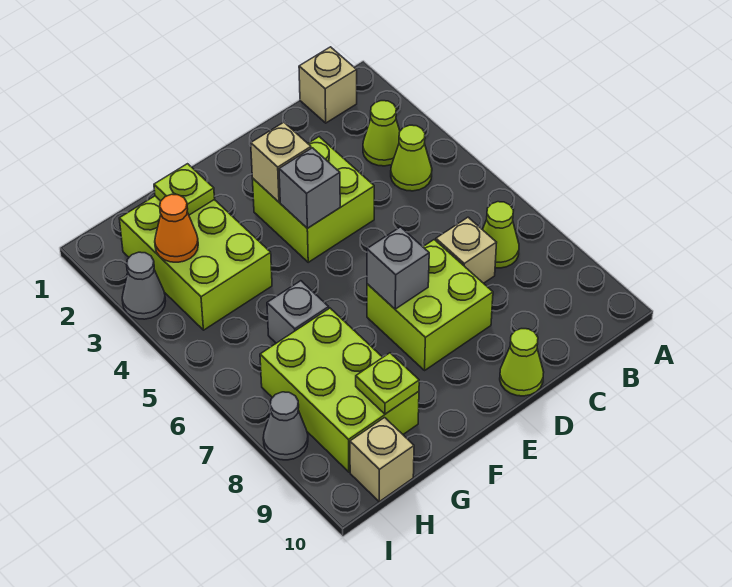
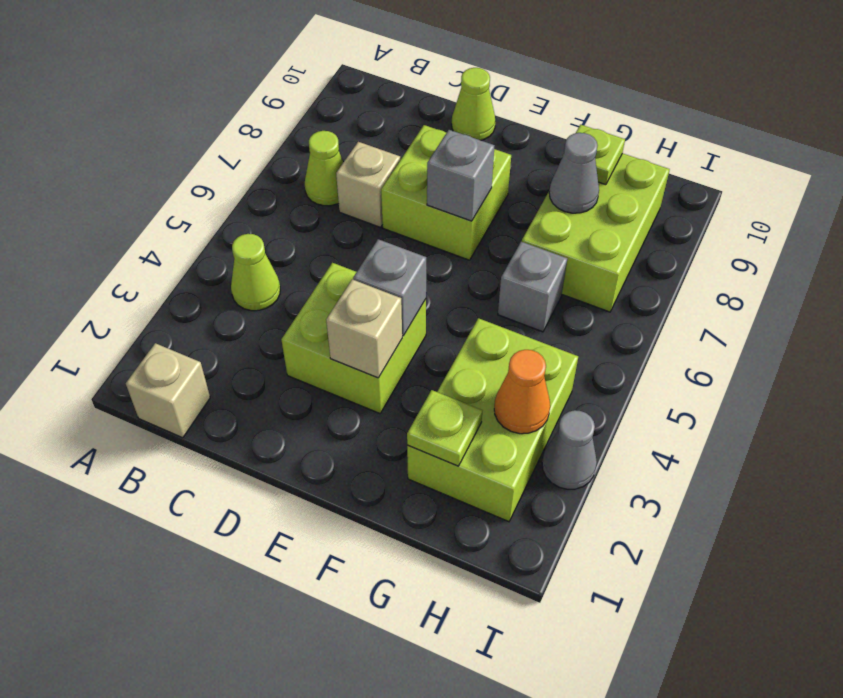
lime cone B3 level 1 -> none
tan brick H10 level 1 -> none
grey cone I8 level 1 -> grey cone G8 level 2

